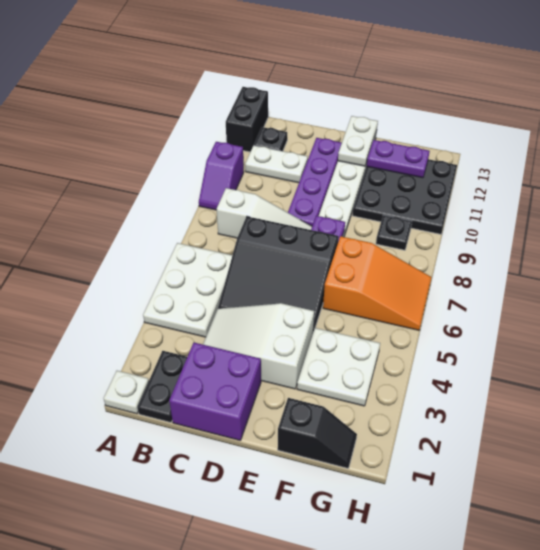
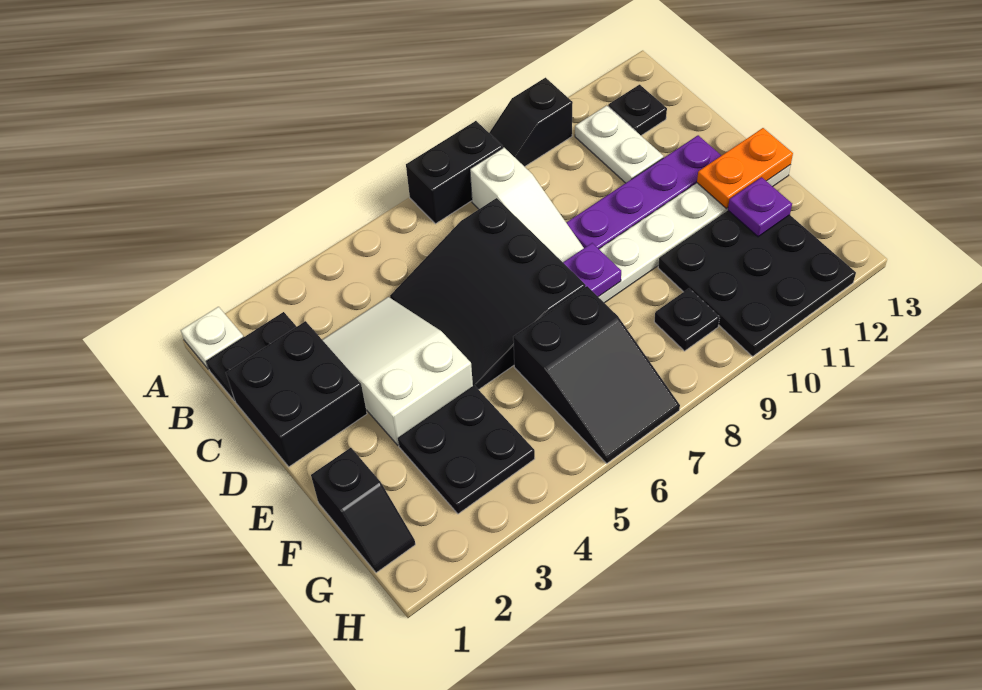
white plate A4:B6 level 1 -> none
purple slope A9:A10 level 1 top 10 -> black slope A9:A10 level 1 top 10
black brick A12:A13 level 1 -> black brick A7:A8 level 1
purple brick C1:D2 level 1 -> black brick C1:D2 level 1
white plate E12:E13 level 2 -> orange plate E12:E13 level 2
white plate F3:G4 level 1 -> black plate F3:G4 level 1
orange slope F6:H7 level 1 top F -> black slope F6:H7 level 1 top F
purple plate F12:G12 level 2 -> purple plate F12 level 2

